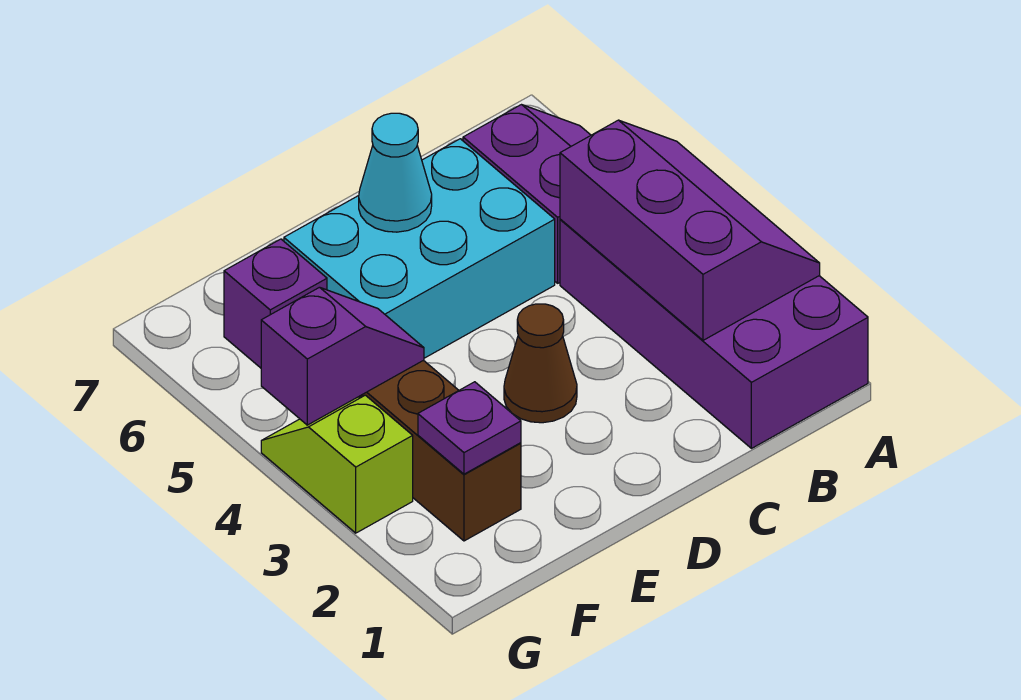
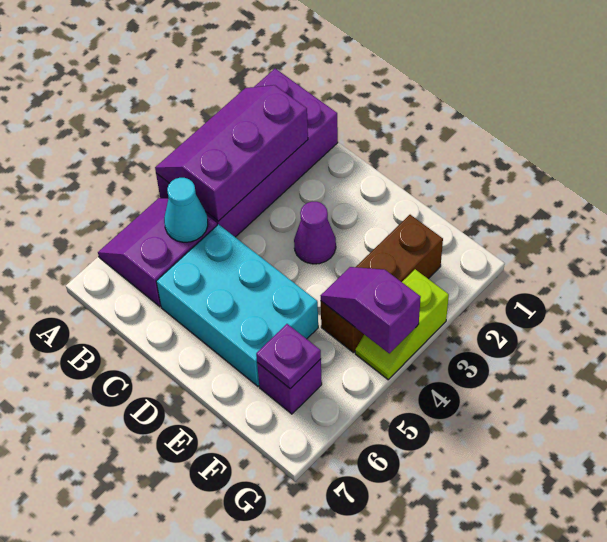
brown cone D3 level 1 -> purple cone D3 level 1
cyan cone D6 level 2 -> cyan cone B5 level 2
purple plate F2 level 2 -> purple plate F6 level 2

